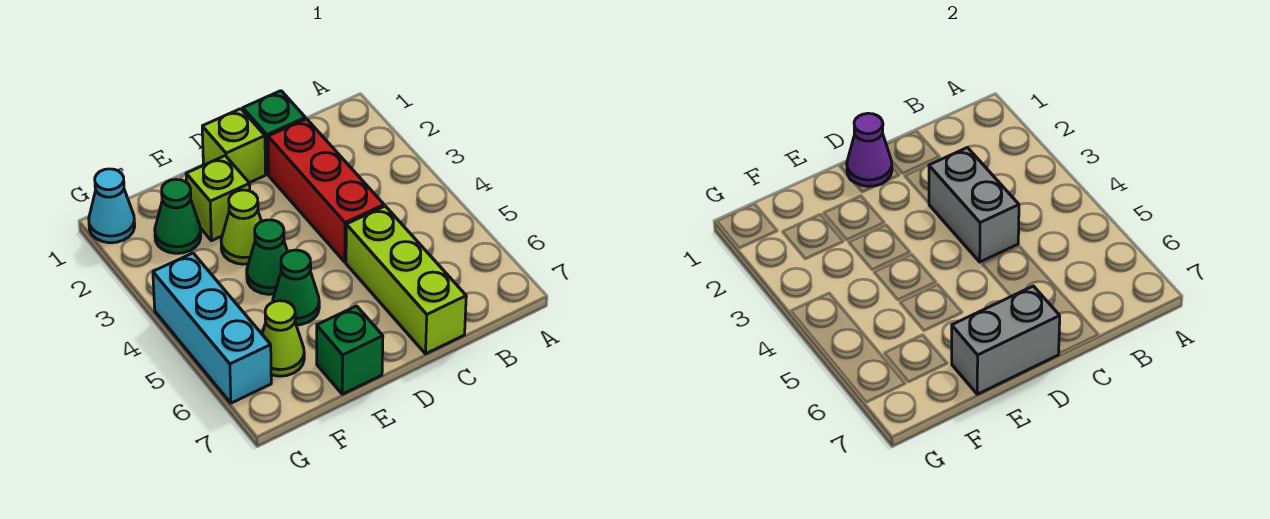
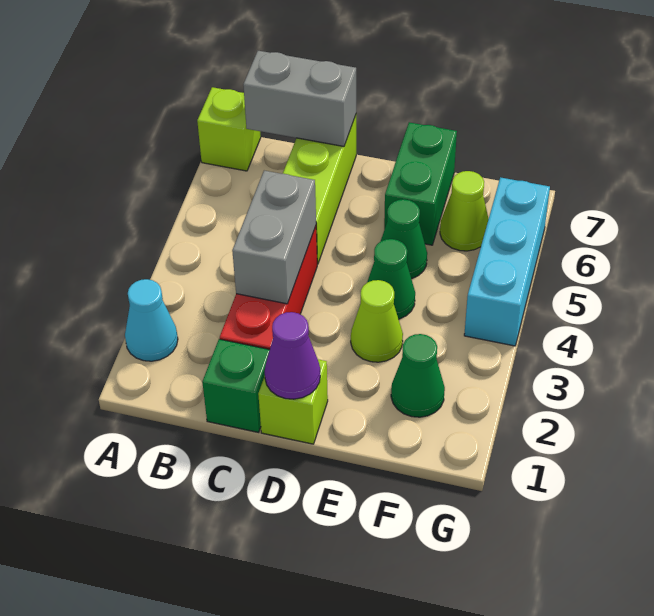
grey brick D7:E7 level 2 -> grey brick B7:C7 level 2
lime brick E2 level 1 -> lime brick A7 level 1
green brick E7 level 1 -> green brick E6:E7 level 1
cyan cone G1 level 1 -> cyan cone A2 level 1

